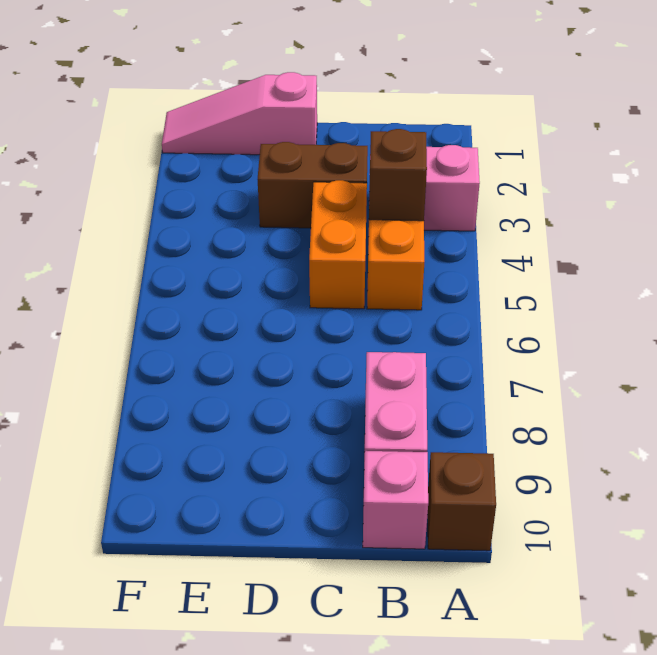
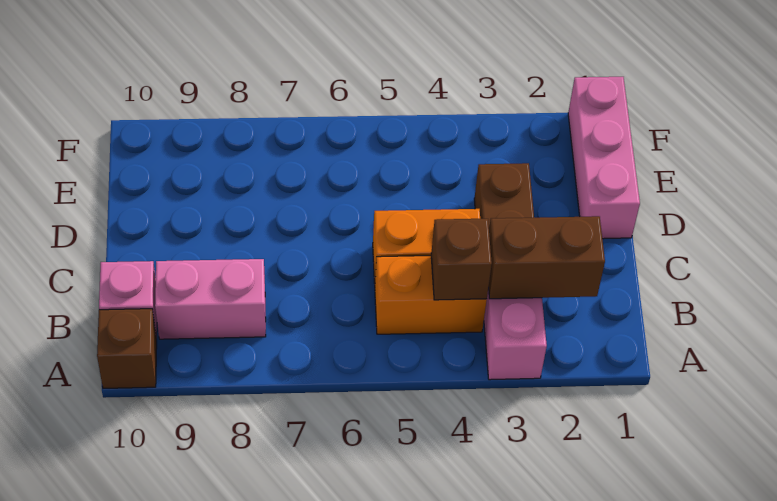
none -> brown brick B2:B3 level 2
pink slope D1:F1 level 1 top D -> pink brick D1:F1 level 1

